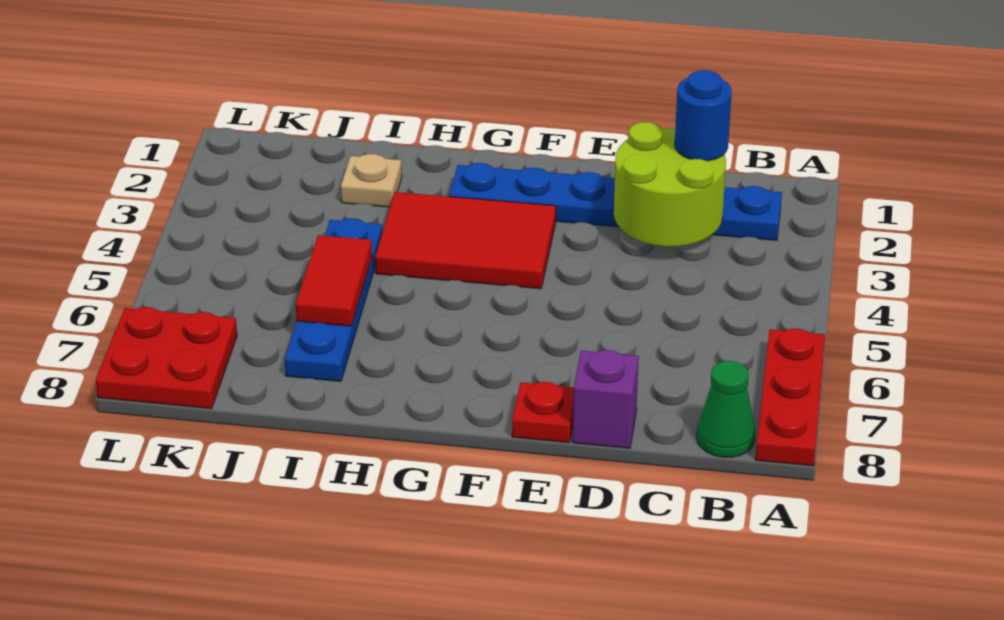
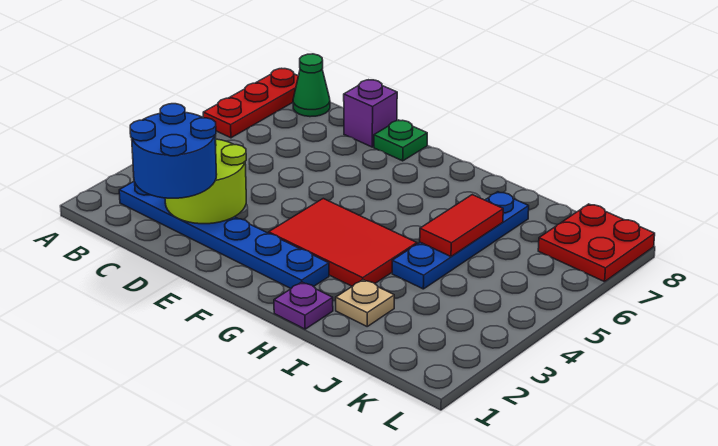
blue round brick C2 level 3 -> blue round brick C1:D2 level 3
red plate E8 level 1 -> green plate E8 level 1
none -> purple plate H1 level 1

